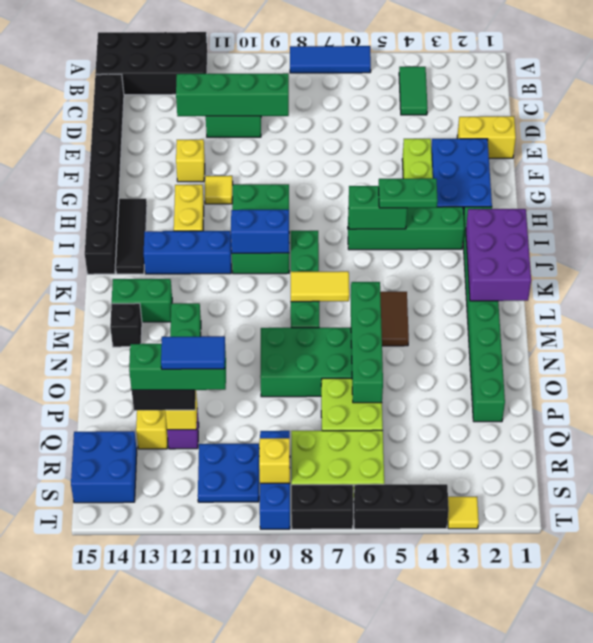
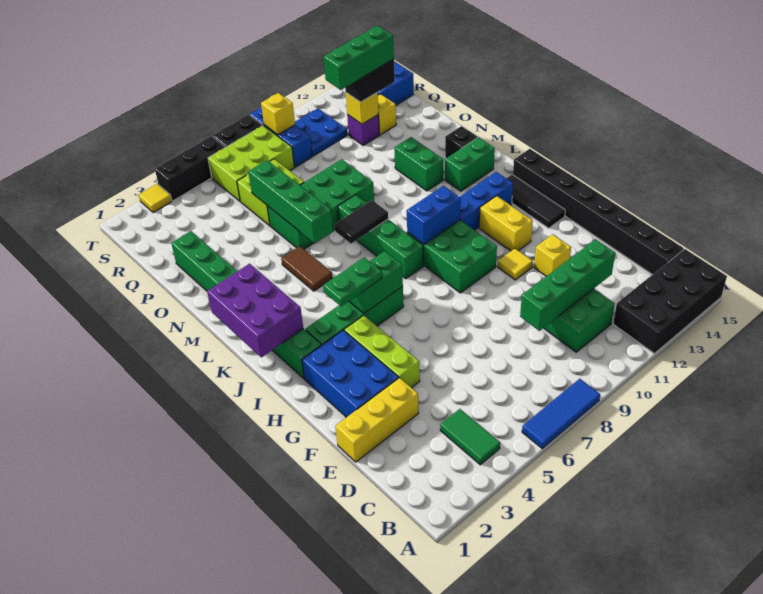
yellow brick E1:E2 level 1 -> yellow brick E1:E3 level 1
yellow tile L7:L8 level 2 -> black tile L7:L8 level 2
blue tile Q11:Q12 level 5 -> none

